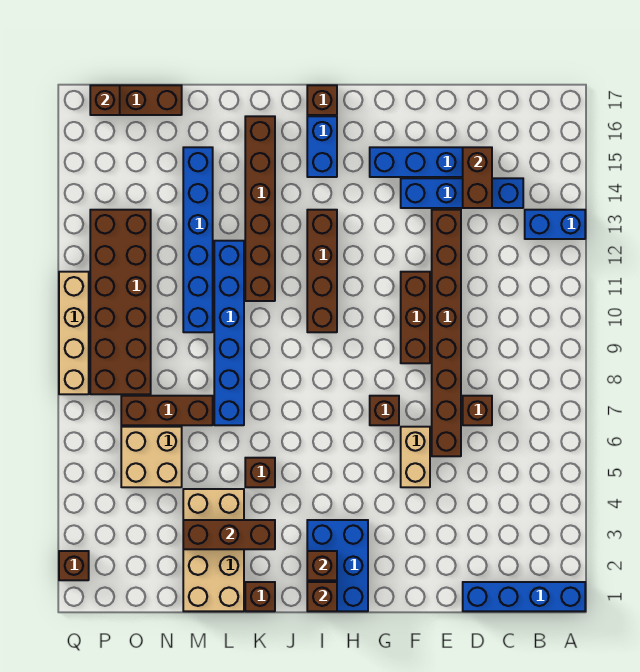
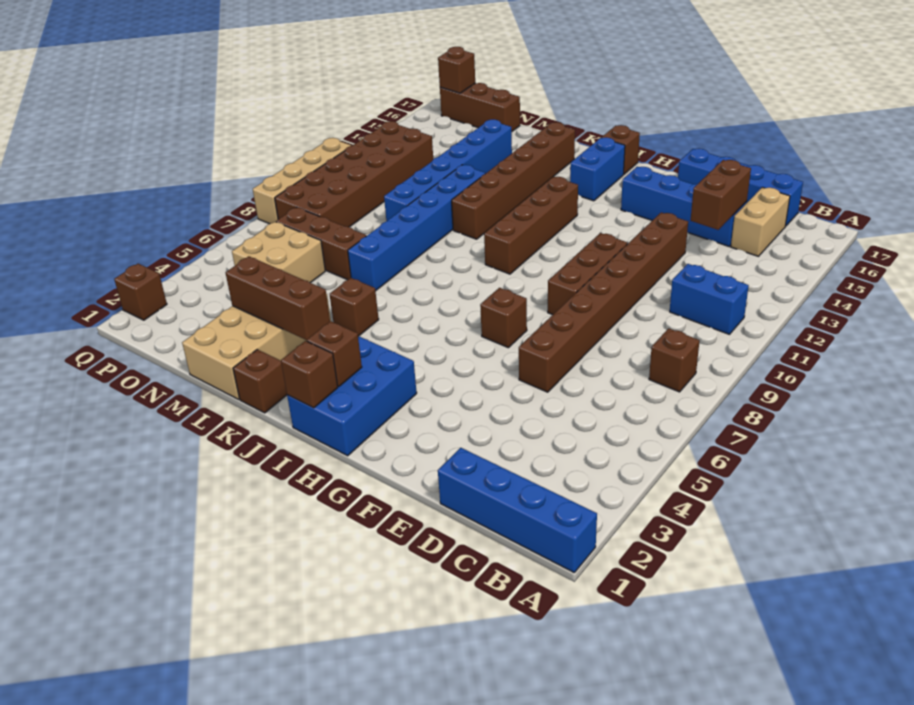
blue brick A13:B13 level 1 -> blue brick B11:C11 level 1
blue brick C14:F14 level 1 -> blue brick C17:F17 level 1
brown brick D7 level 1 -> brown brick B8 level 1
tan brick F5:F6 level 1 -> tan brick C15:C16 level 1

